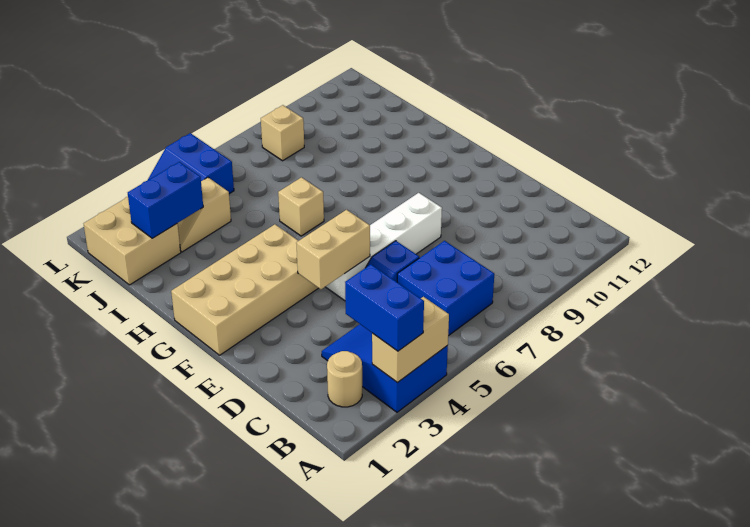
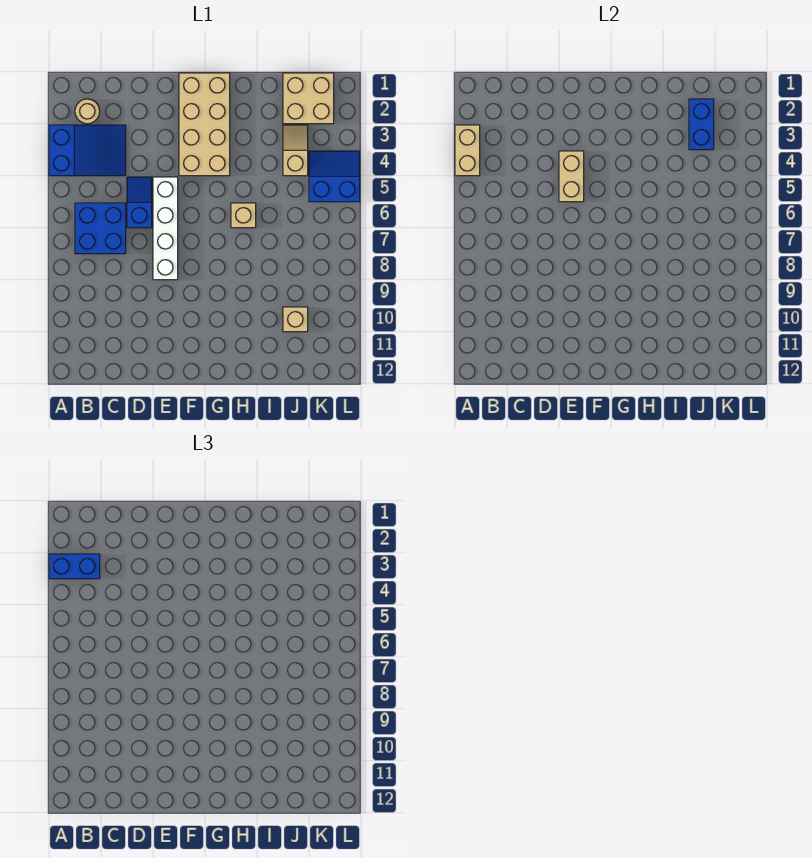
tan brick K8 level 1 -> tan brick J10 level 1

